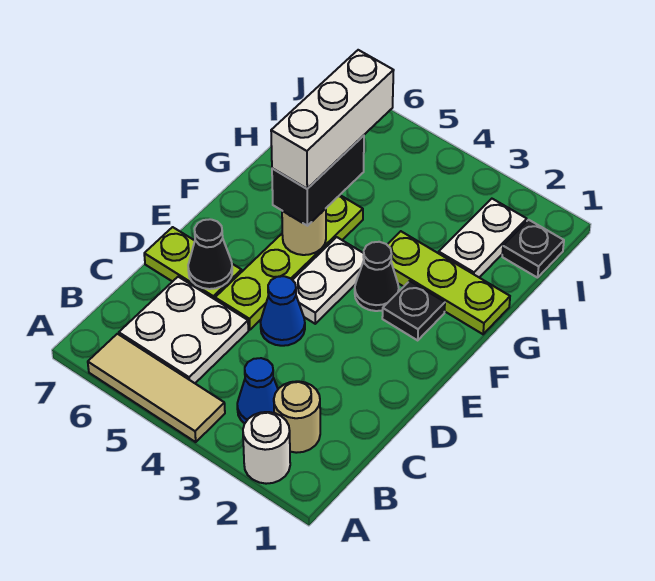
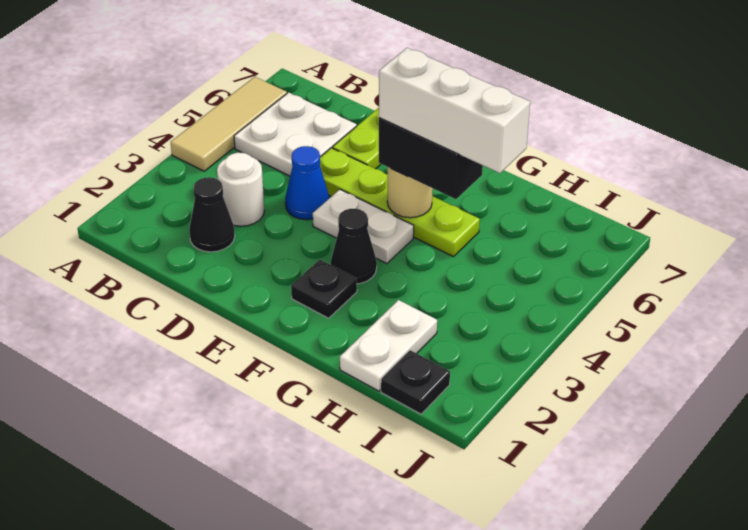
white round brick A2 level 1 -> white round brick C3 level 1
tan round brick B2 level 1 -> none
blue cone B3 level 1 -> none
black cone D6 level 2 -> black cone C2 level 1
lime plate G1:G3 level 1 -> none
white plate H2:I2 level 1 -> white plate H1:H2 level 1

